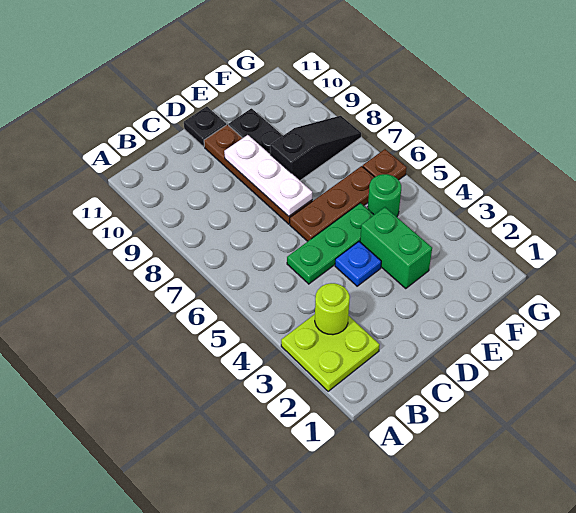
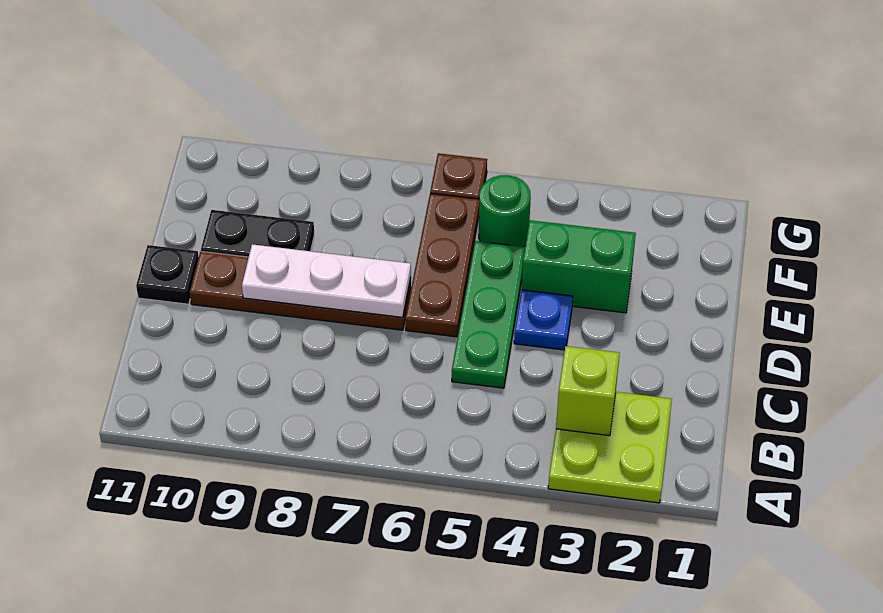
lime round brick B3 level 2 -> lime brick B3 level 2
black slope E8:G8 level 1 top E -> none

